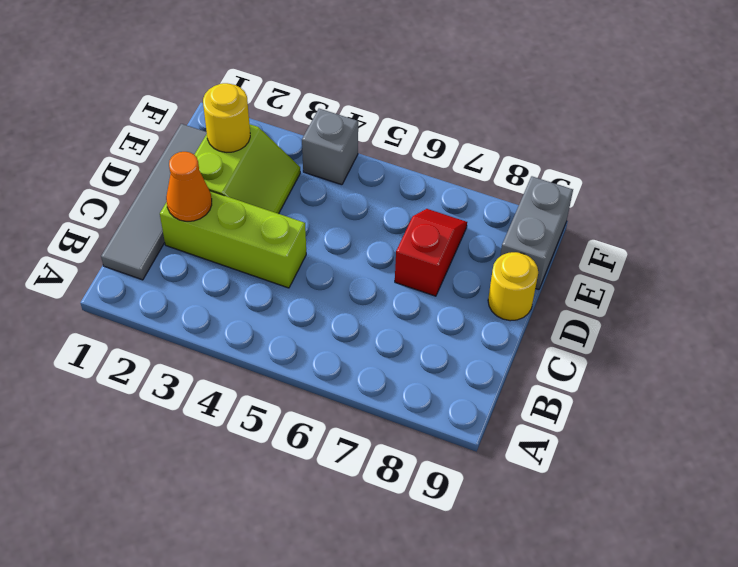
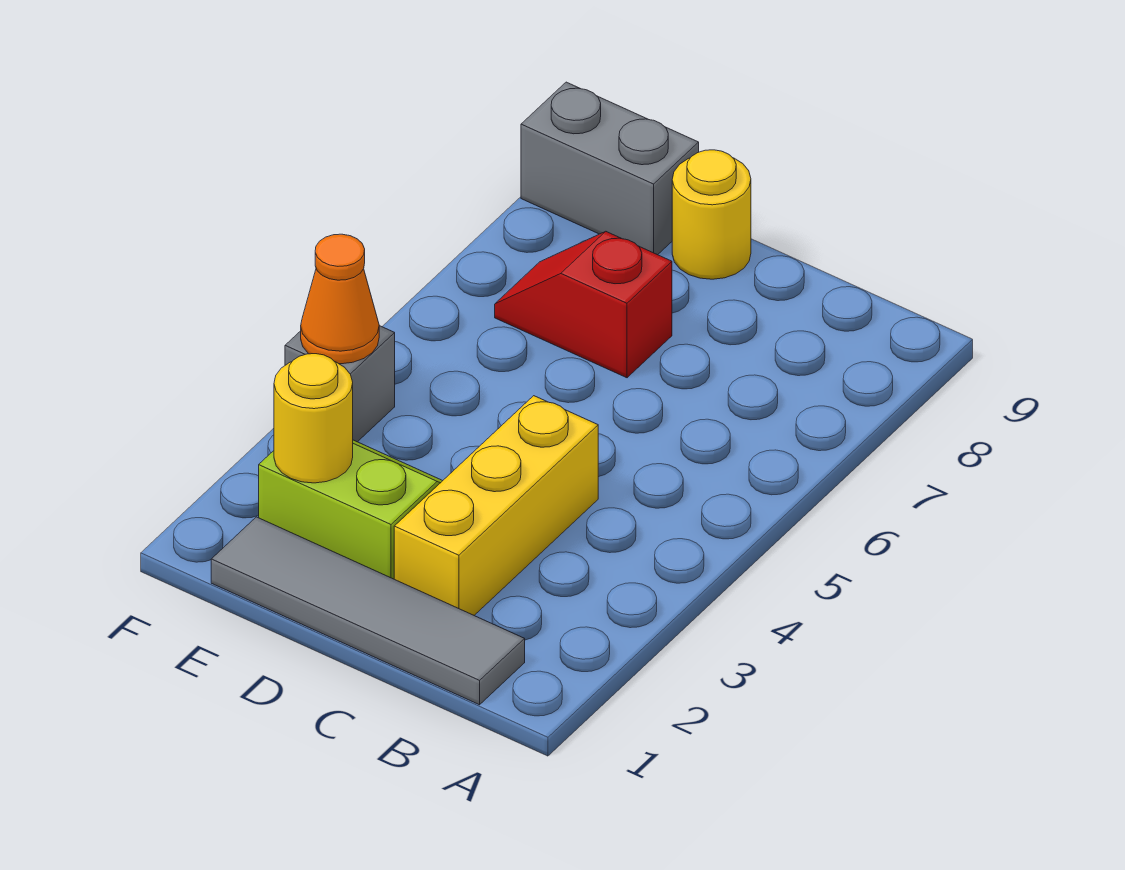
lime brick C2:C4 level 1 -> yellow brick C2:C4 level 1
orange cone C2 level 2 -> orange cone F4 level 2

